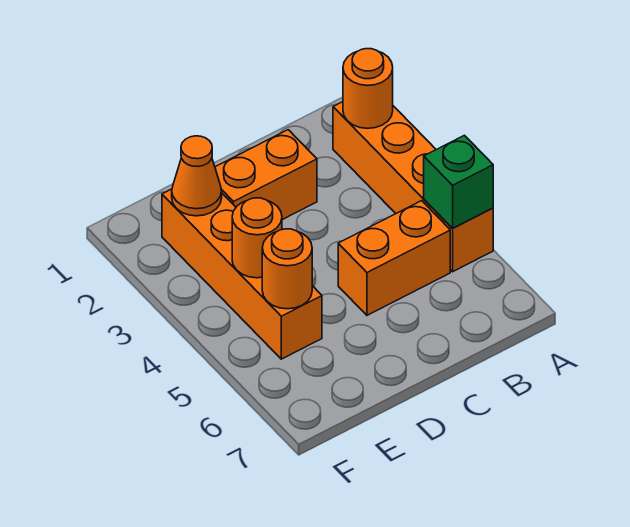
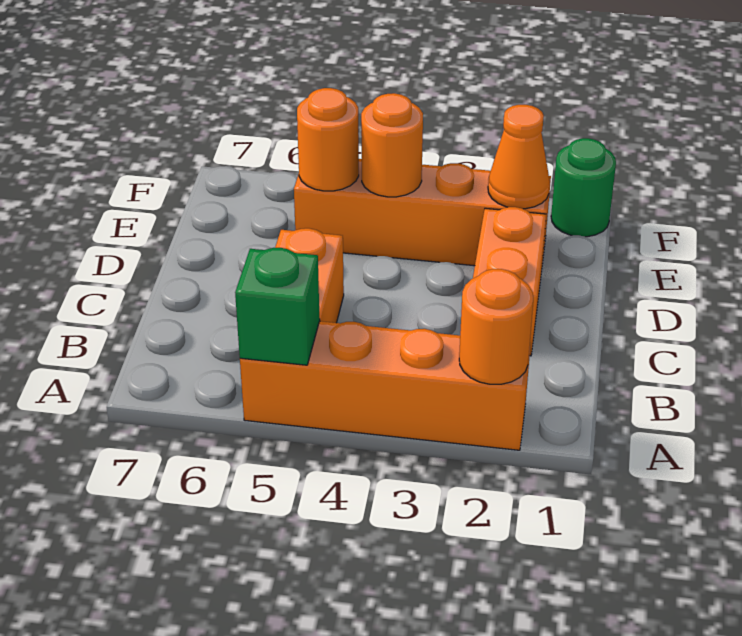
none -> green round brick F1 level 1

